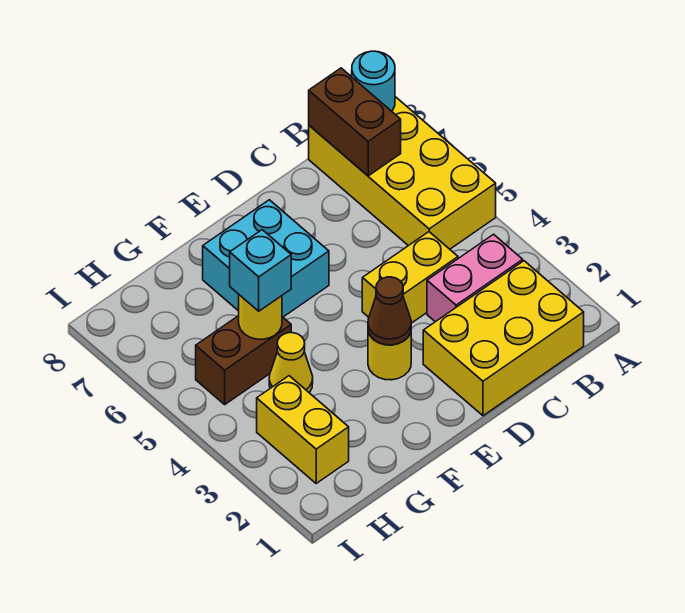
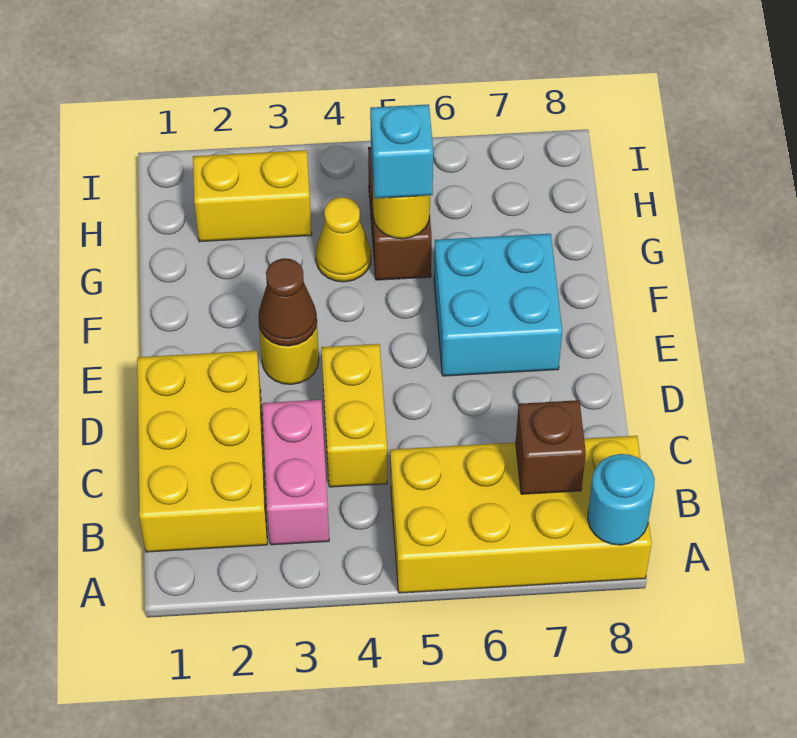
brown brick B7:B8 level 2 -> brown brick B7 level 2

